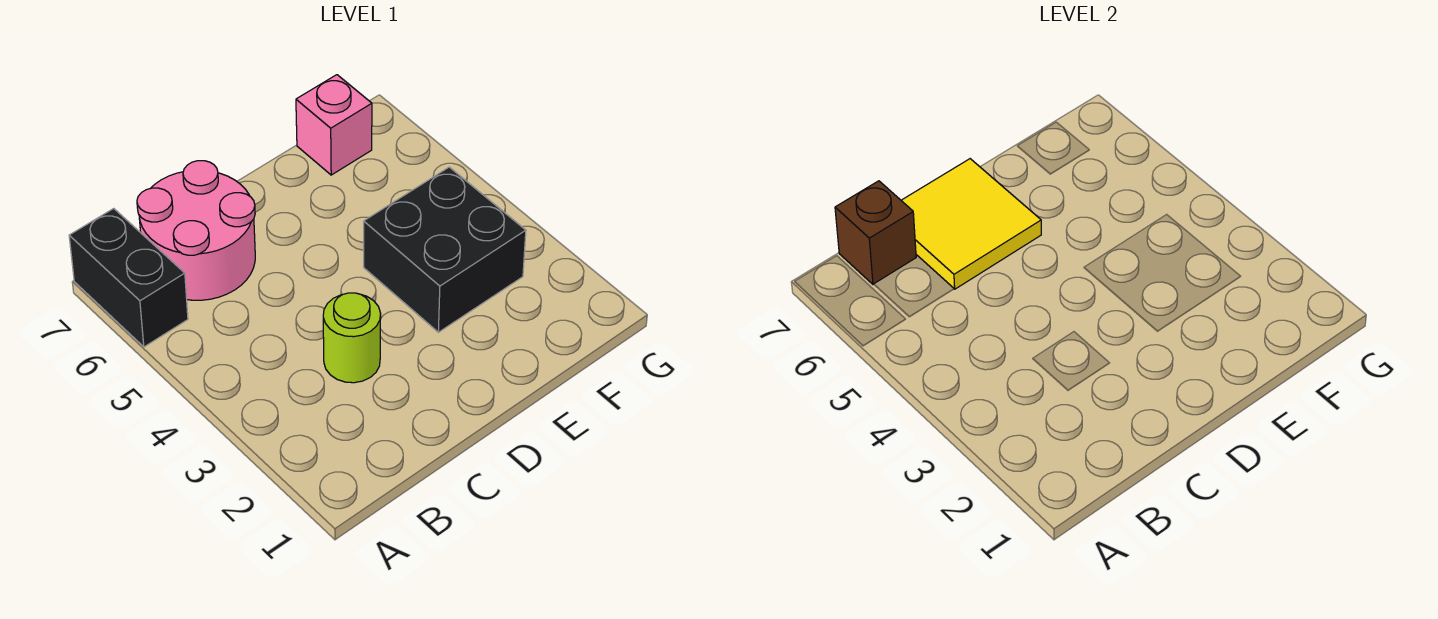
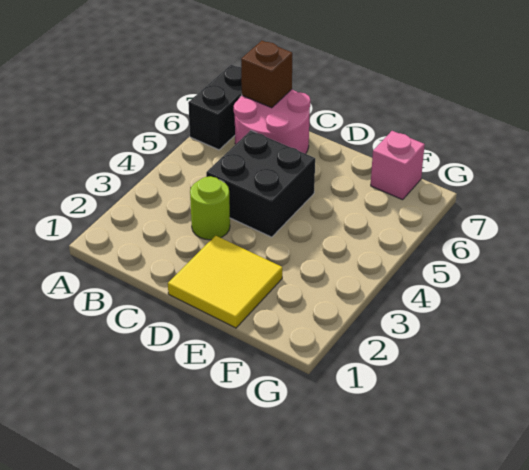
yellow tile C6:D7 level 2 -> yellow tile D1:E2 level 1
black brick E3:F4 level 1 -> black brick C4:D5 level 1

